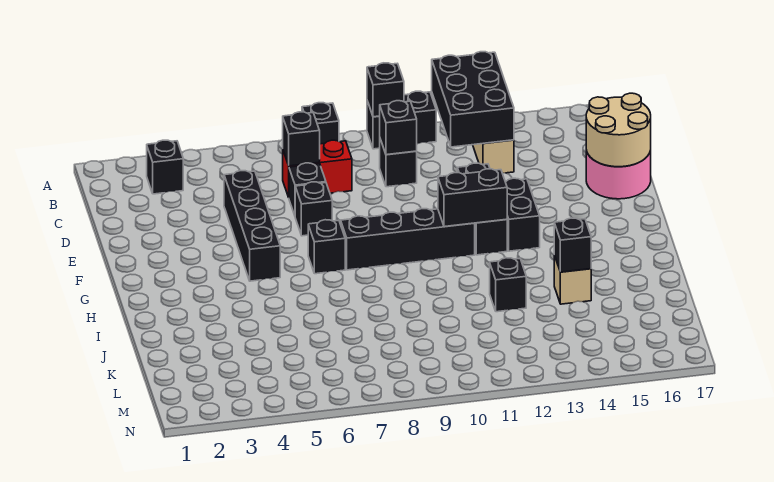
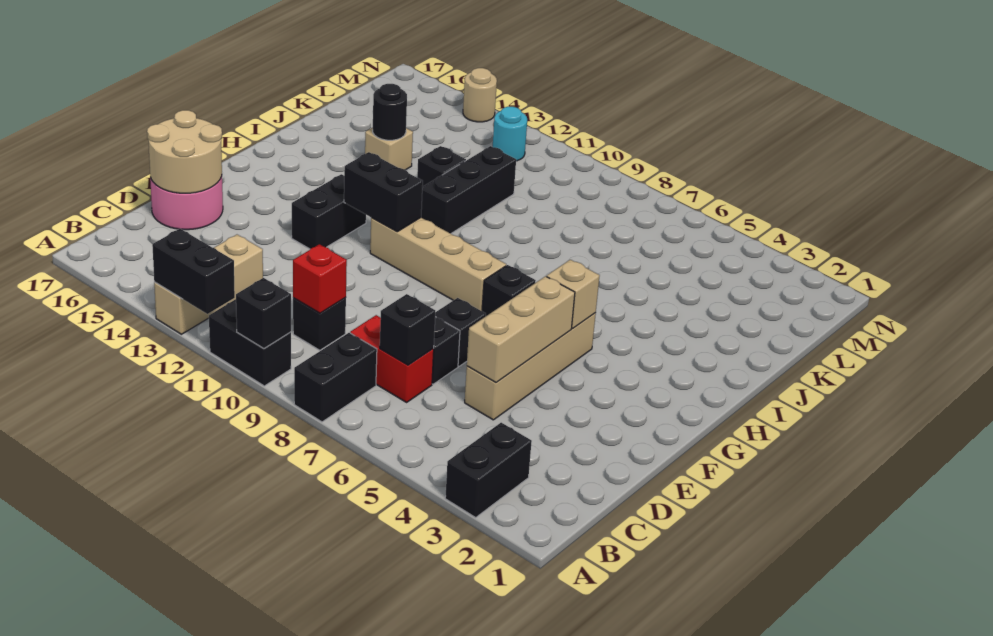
black brick A8 level 1 -> black brick A8:B8 level 1
black brick A12:C13 level 2 -> black brick A12:A13 level 2
black brick B3 level 1 -> black brick A3:B3 level 1
black brick C10 level 2 -> red brick C10 level 2
black brick D5:G5 level 1 -> tan brick D5:G5 level 1
none -> tan brick D5:F5 level 2
black brick E12:G12 level 1 -> black brick I11:K11 level 1
none -> tan brick G5 level 2
black brick G8:G11 level 1 -> tan brick G8:G11 level 1
black brick J14 level 2 -> black round brick J14 level 2
none -> cyan round brick M12 level 1
none -> tan round brick N14 level 1

